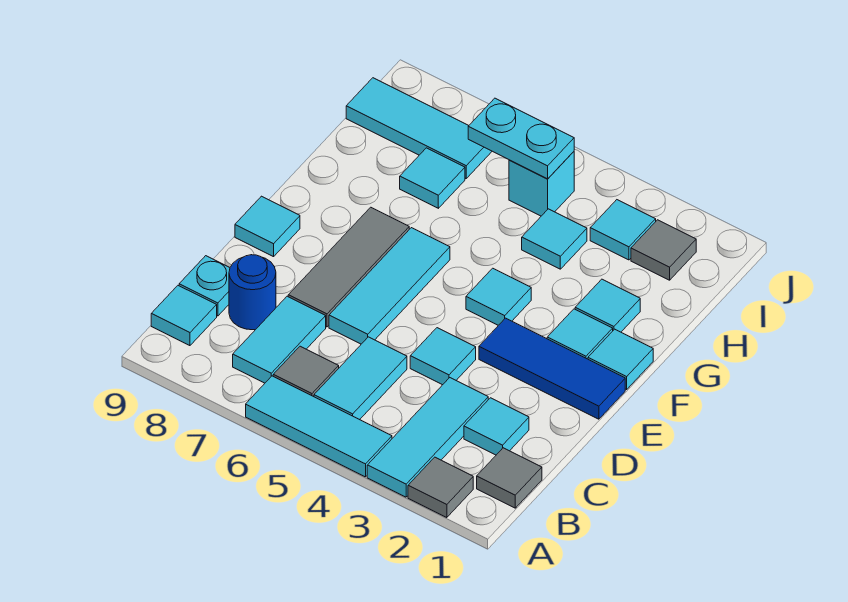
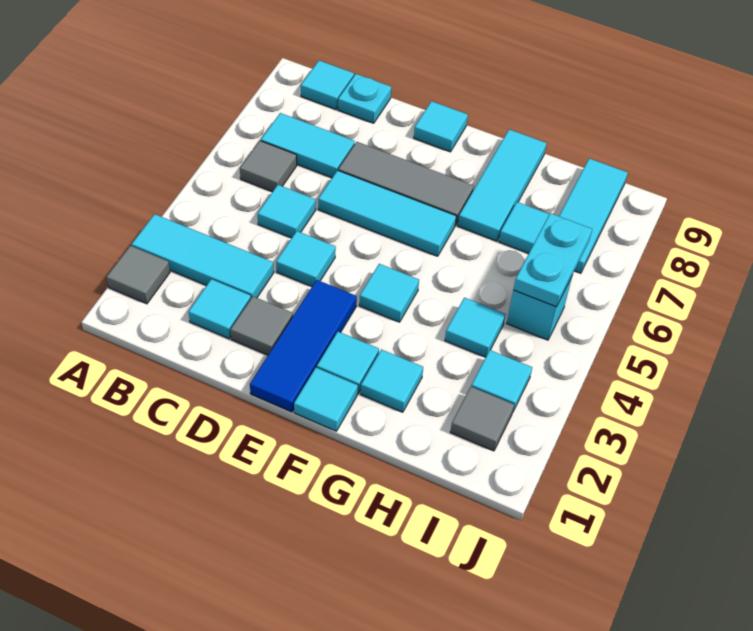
cyan tile A4:A6 level 1 -> cyan tile G7:G9 level 1
grey tile B1 level 1 -> grey tile D2 level 1
cyan tile B5:C5 level 1 -> cyan tile C5 level 1
blue round brick C8 level 1 -> none

